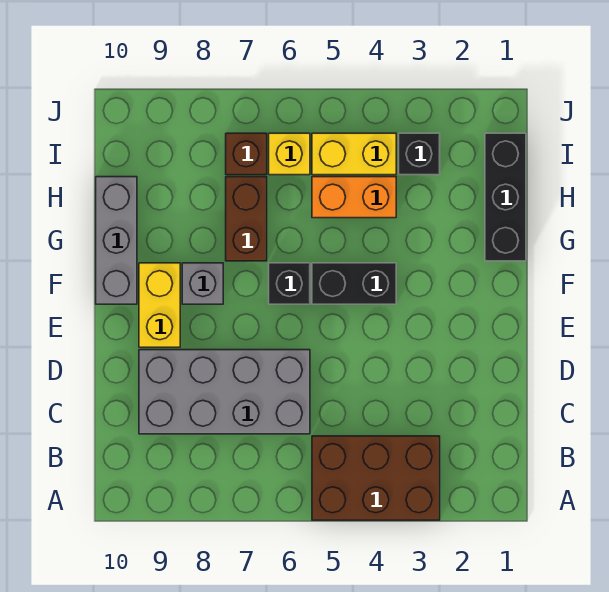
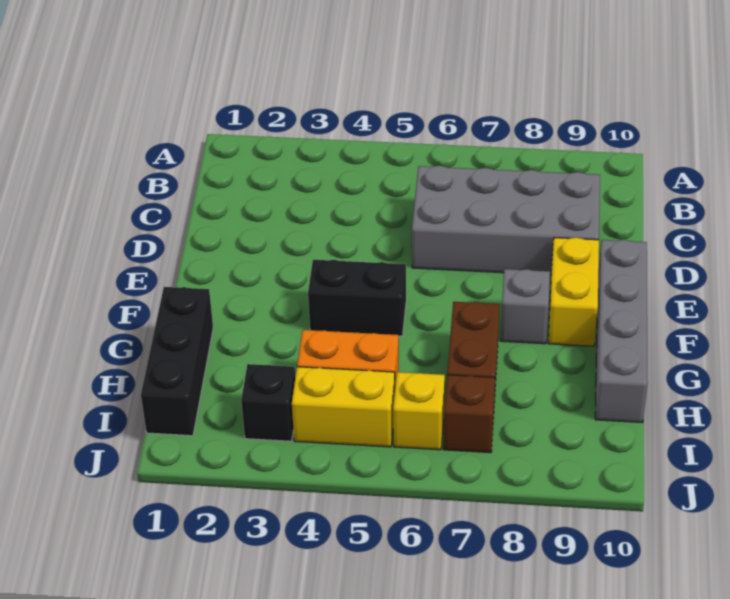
brown brick A3:B5 level 1 -> none
black brick F6 level 1 -> none
grey brick F10:H10 level 1 -> grey brick E10:H10 level 1

